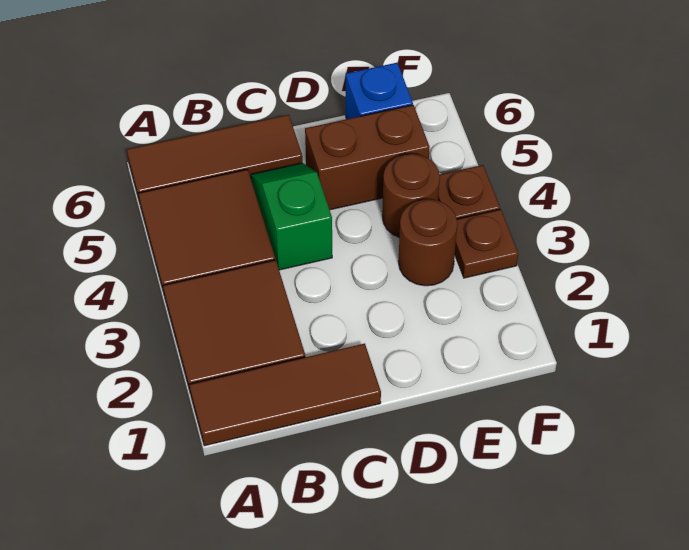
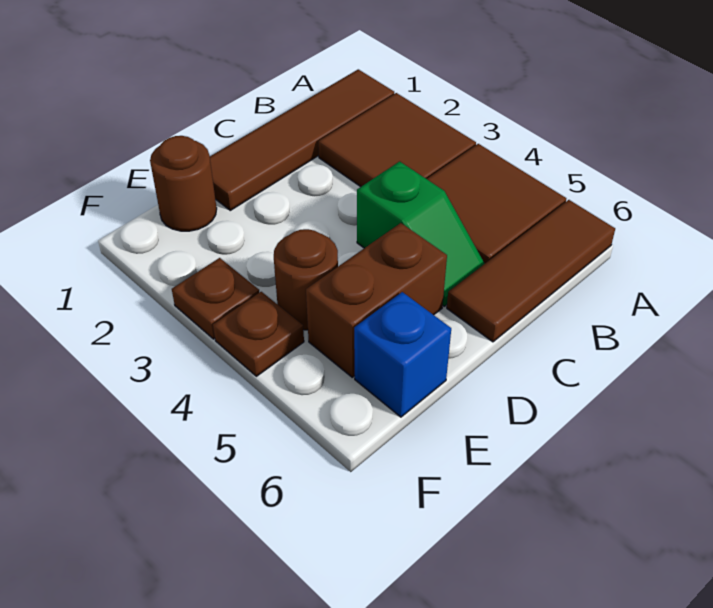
brown tile A1:C1 level 1 -> brown tile A1:D1 level 1
brown round brick E3 level 1 -> brown round brick E1 level 1

